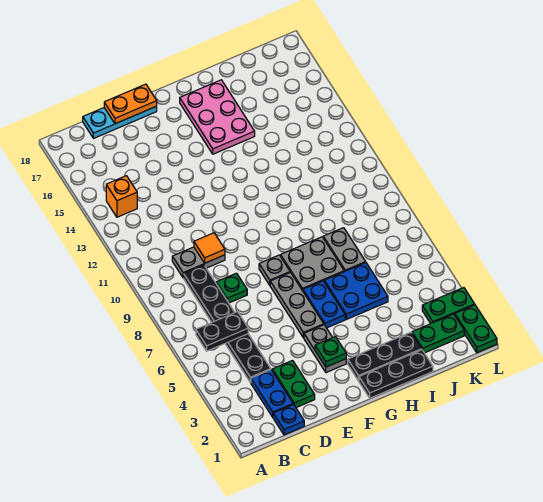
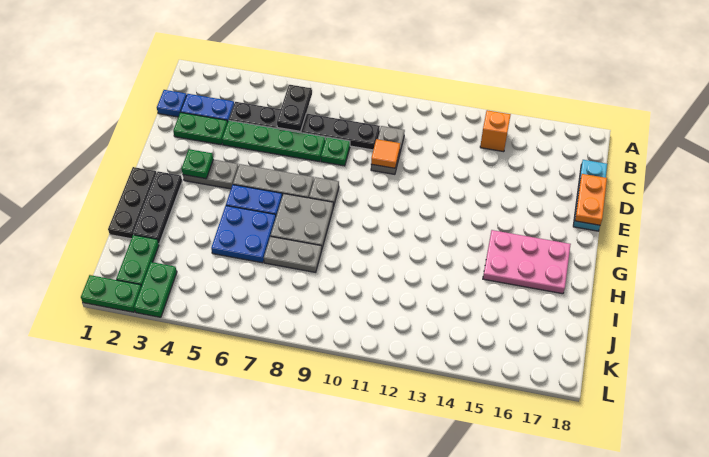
none -> green plate D4:D7 level 1

